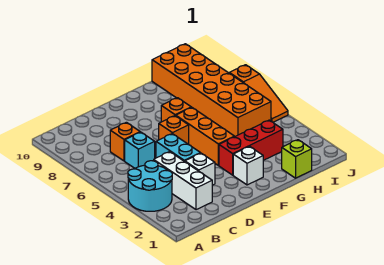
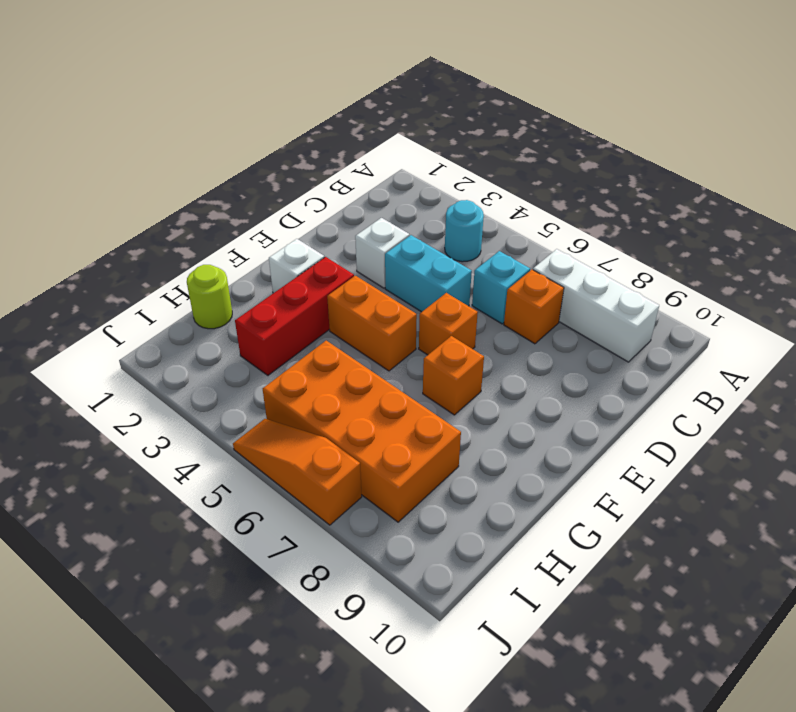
cyan round brick A3:B4 level 1 -> cyan round brick B4 level 1
white brick C2:C4 level 1 -> white brick B7:B9 level 1
orange brick F4:F6 level 1 -> orange brick F4:F5 level 1
lime brick H1 level 1 -> lime round brick H1 level 1
orange brick H5:I10 level 1 -> orange brick H5:I8 level 1

